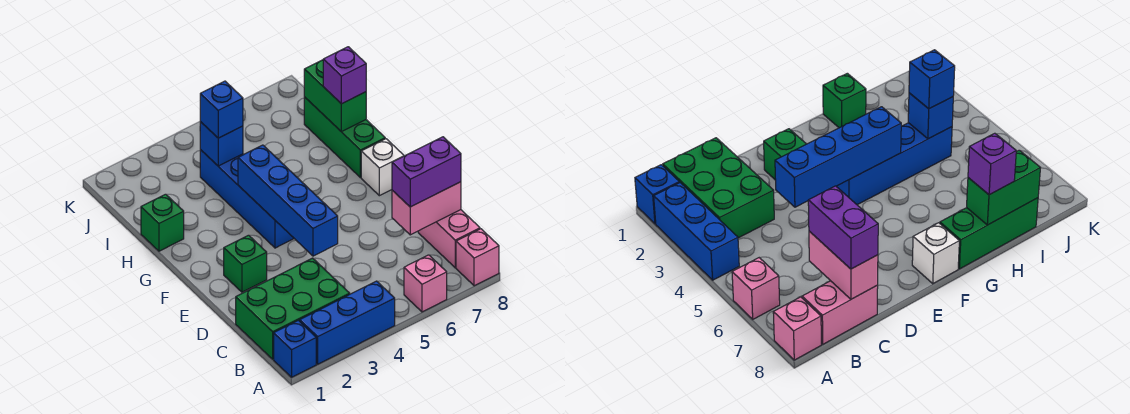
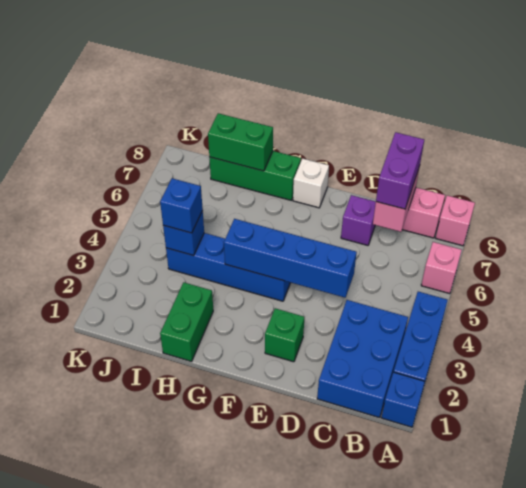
green brick B1:C3 level 1 -> blue brick B1:C3 level 1
green brick H1 level 1 -> green brick H1:H2 level 1
purple brick H8 level 3 -> purple brick D7 level 1

